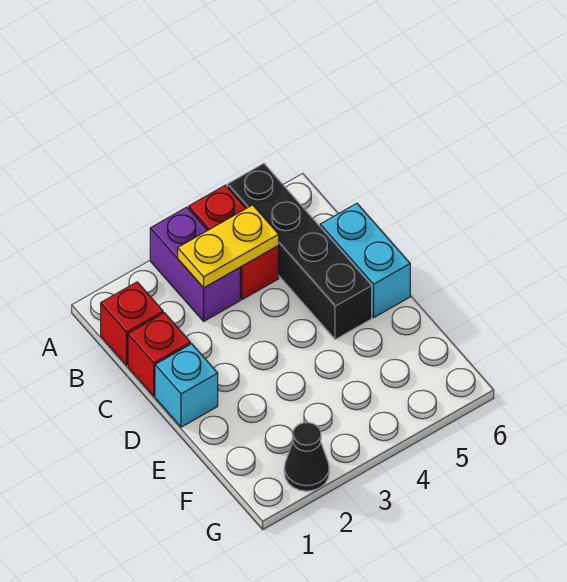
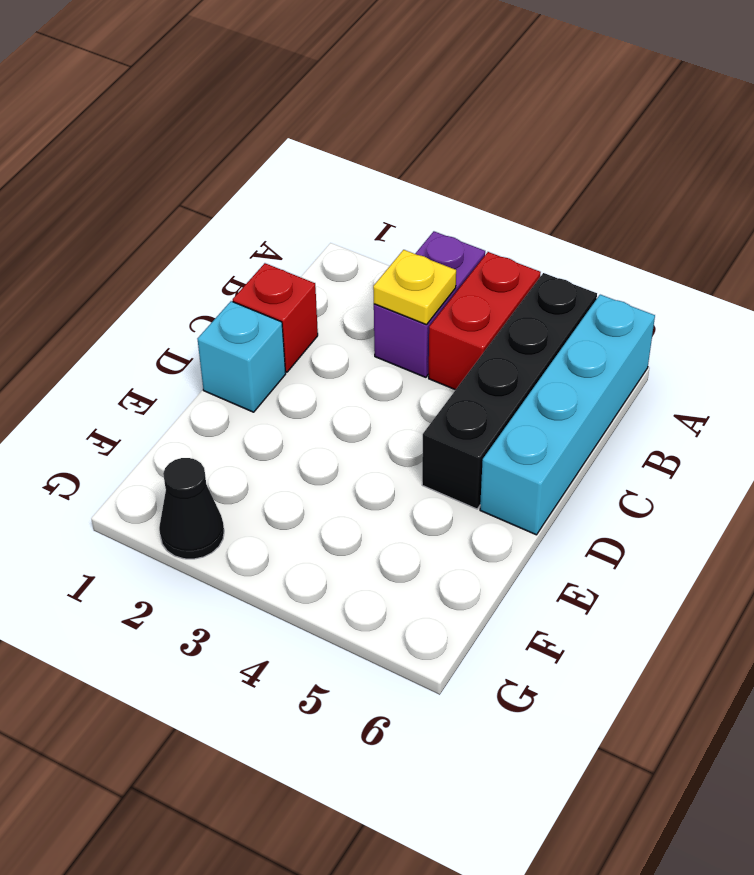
red brick B1 level 1 -> none
yellow plate B3:B4 level 2 -> yellow plate B3 level 2
cyan brick C6:D6 level 1 -> cyan brick A6:D6 level 1

